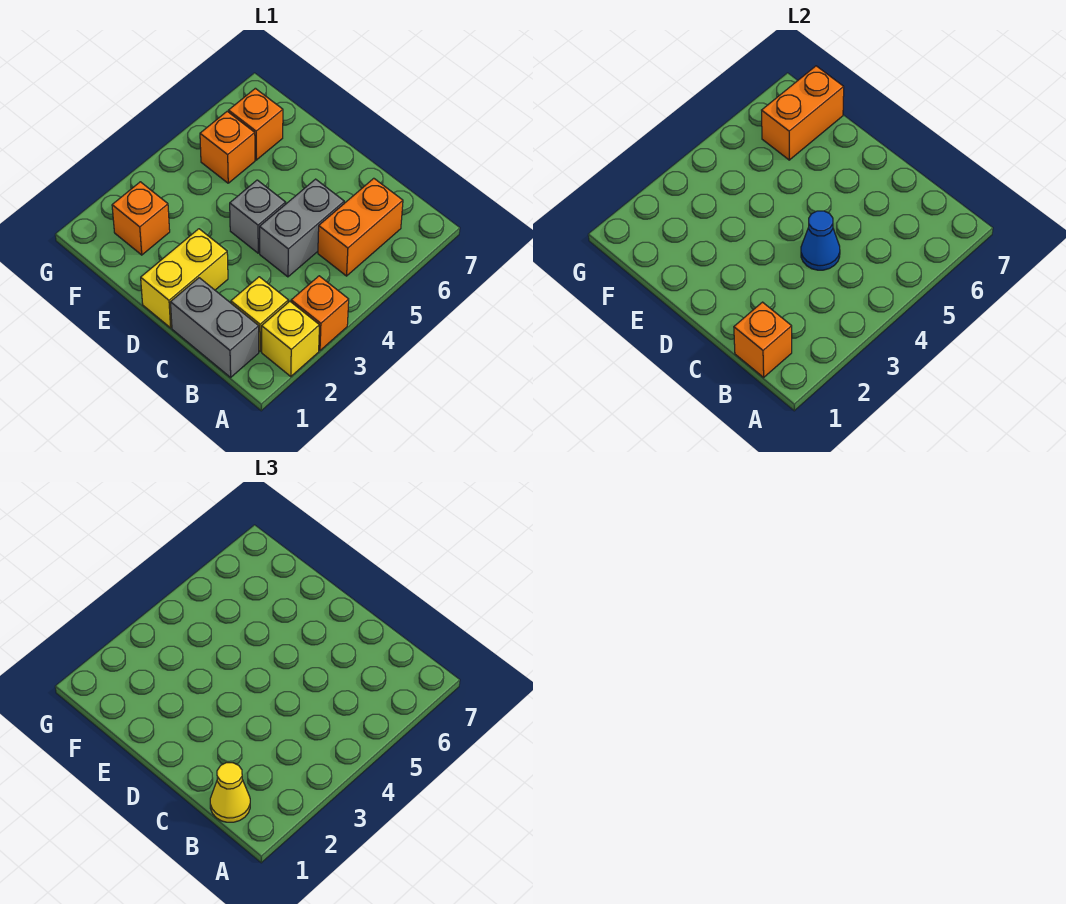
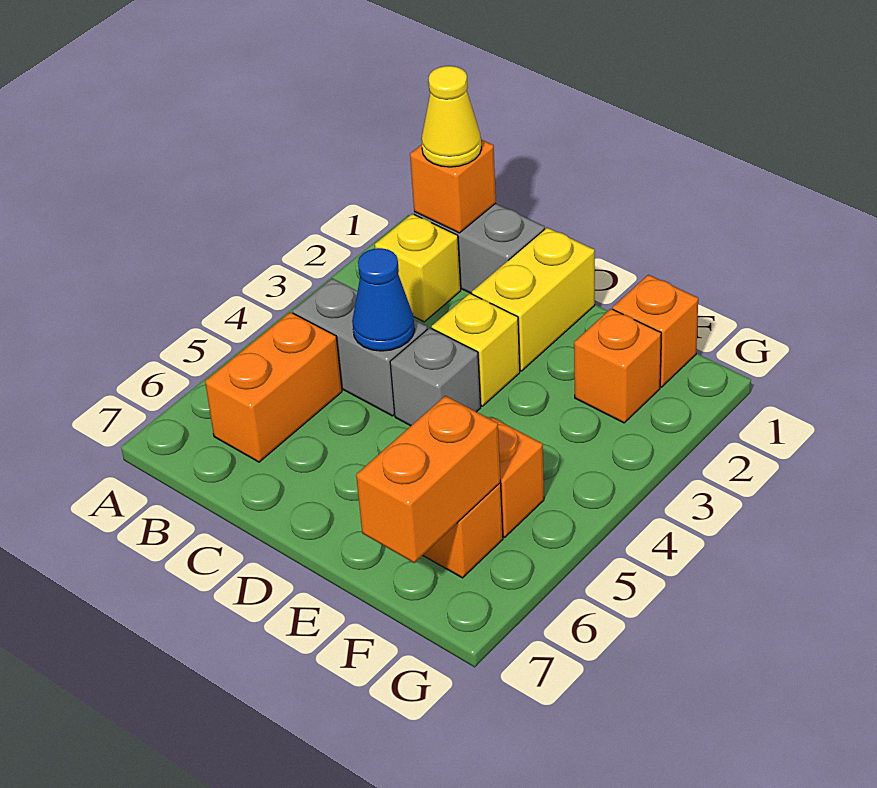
yellow brick A2 level 1 -> yellow brick D3 level 1
orange brick A3 level 1 -> orange brick F1 level 1
grey brick C4:C5 level 1 -> grey brick B4:C4 level 1

